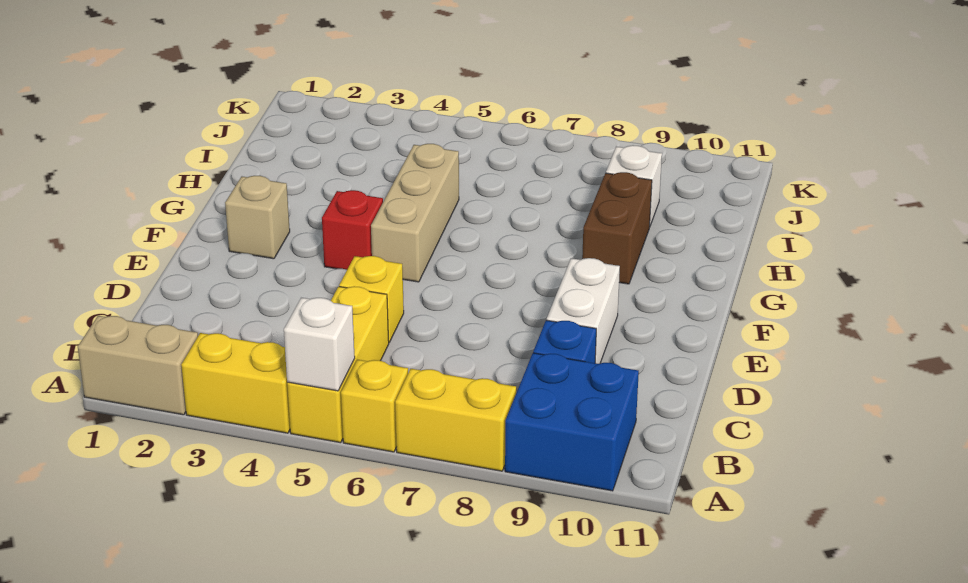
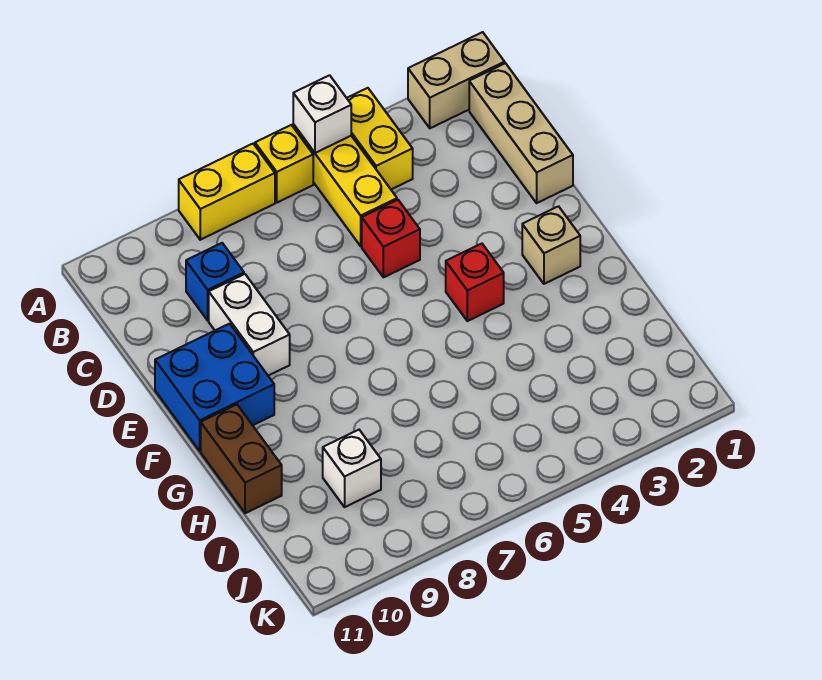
yellow brick A3:A4 level 1 -> yellow brick A4:B4 level 1
blue brick A9:B10 level 1 -> blue brick E10:F11 level 1
yellow brick D5 level 1 -> red brick D5 level 1
tan brick F5:H5 level 1 -> tan brick B1:D1 level 1
brown brick G9:H9 level 1 -> brown brick G11:H11 level 1

